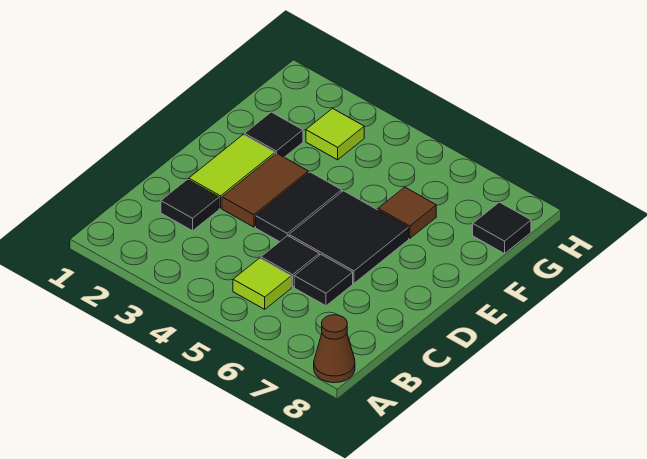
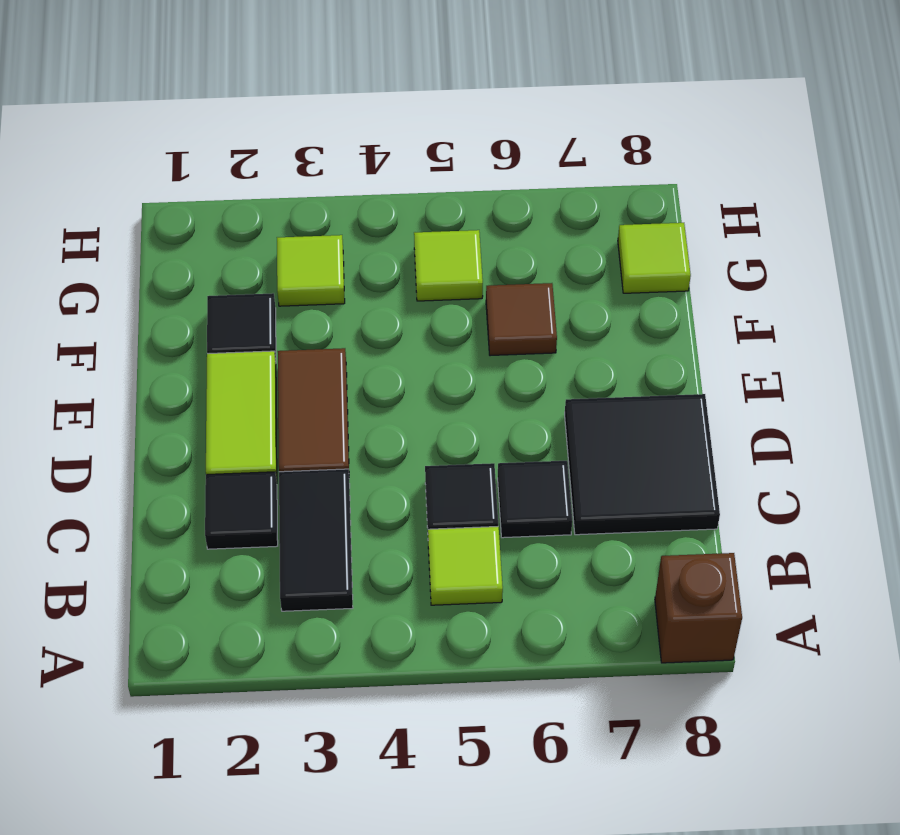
brown cone A8 level 1 -> brown brick A8 level 1
black tile D4:E4 level 1 -> black tile B3:C3 level 1
black tile D5:E6 level 1 -> black tile C7:D8 level 1
none -> lime tile G5 level 1
black tile G8 level 1 -> lime tile G8 level 1

